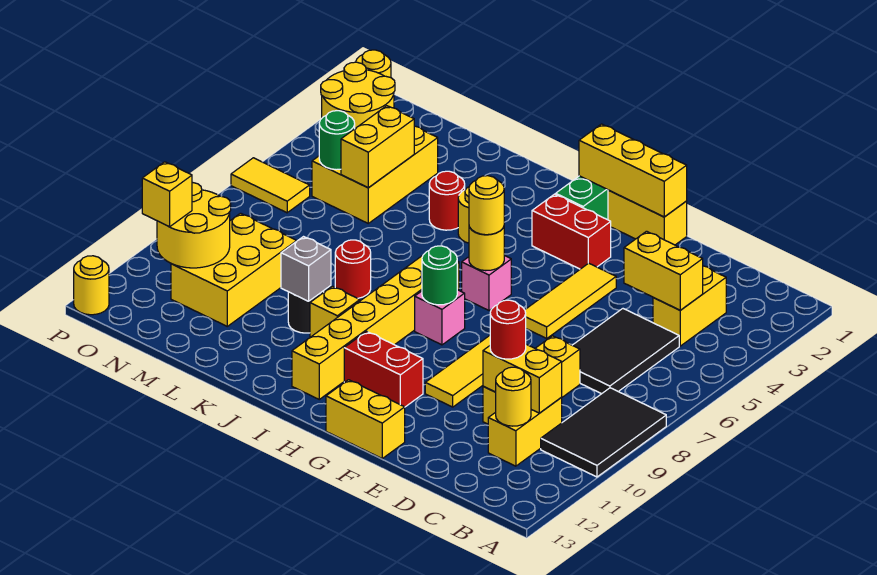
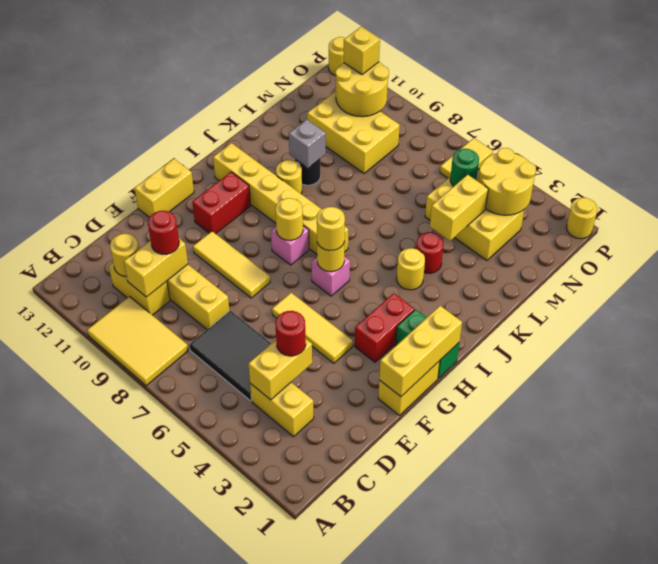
black tile A8:B10 level 1 -> yellow tile A8:B10 level 1
green round brick H8 level 2 -> yellow round brick H8 level 2
yellow brick J10 level 1 -> yellow round brick J10 level 1
red round brick K8 level 1 -> red round brick D4 level 3
yellow brick M4:M5 level 2 -> yellow brick L4:M4 level 2

